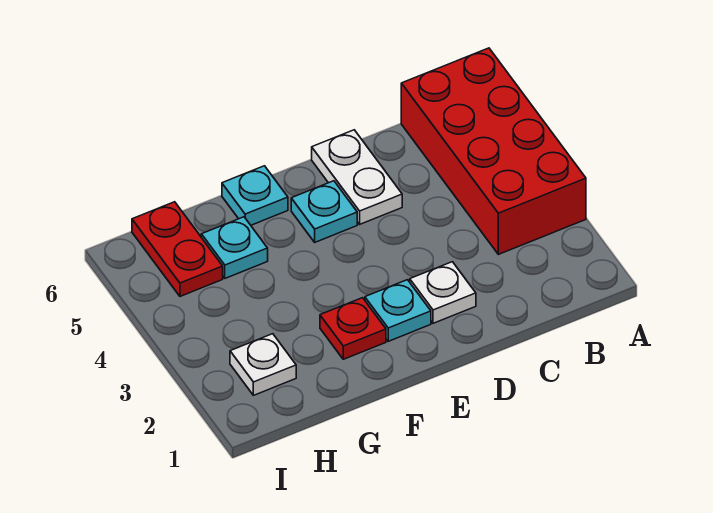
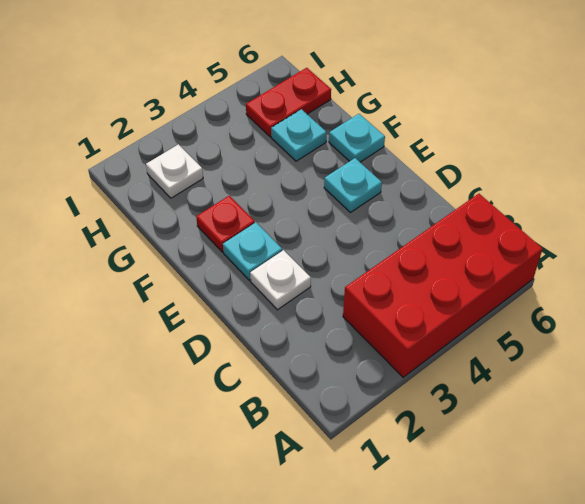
white plate D5:D6 level 1 -> none

